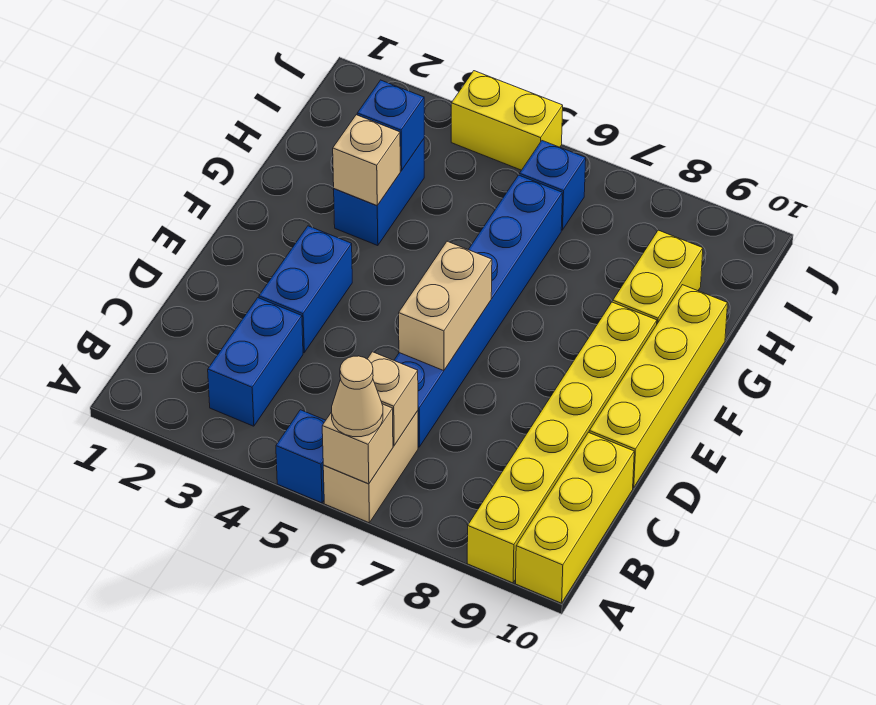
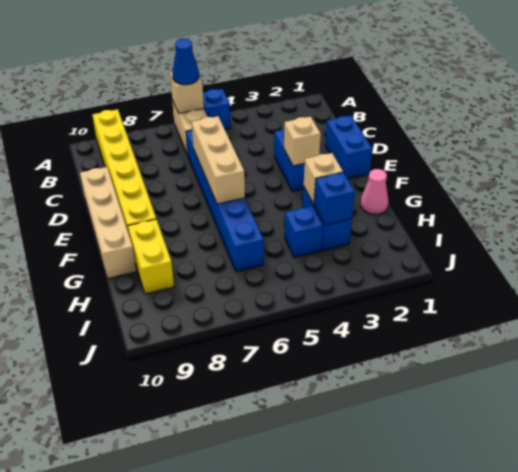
tan cone A6 level 3 -> blue cone A6 level 3
yellow brick A10:C10 level 1 -> none
blue brick B3:C3 level 1 -> blue brick D1:E1 level 1
tan brick B6 level 2 -> tan brick E3 level 2
tan brick D6:E6 level 2 -> tan brick D6:F6 level 2
yellow brick D10:G10 level 1 -> tan brick D10:G10 level 1
none -> pink cone G1 level 1
blue brick I6 level 1 -> blue brick H4 level 1
yellow brick J4:J5 level 1 -> none

